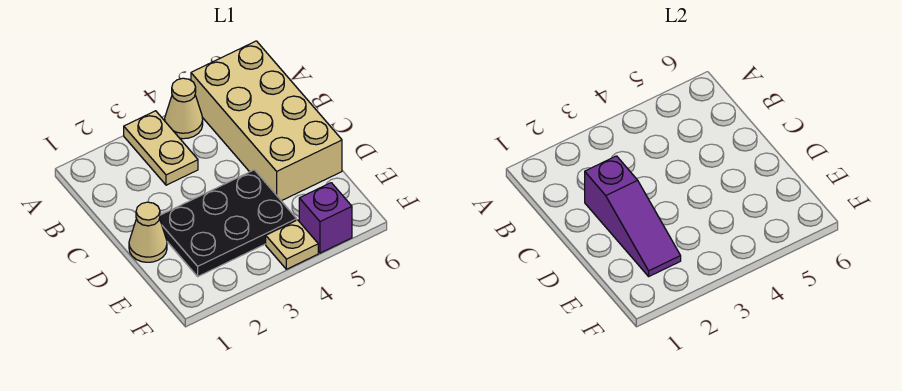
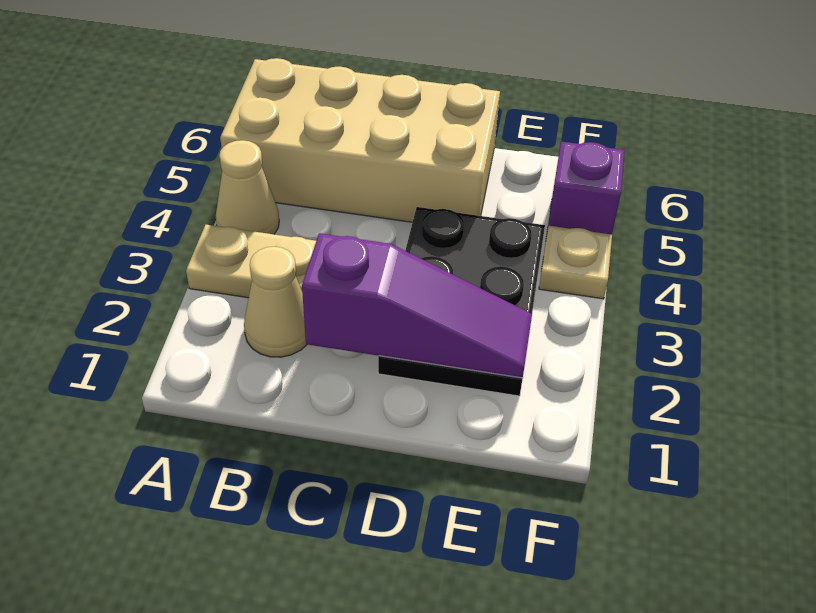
tan cone D1 level 1 -> tan cone B2 level 1

